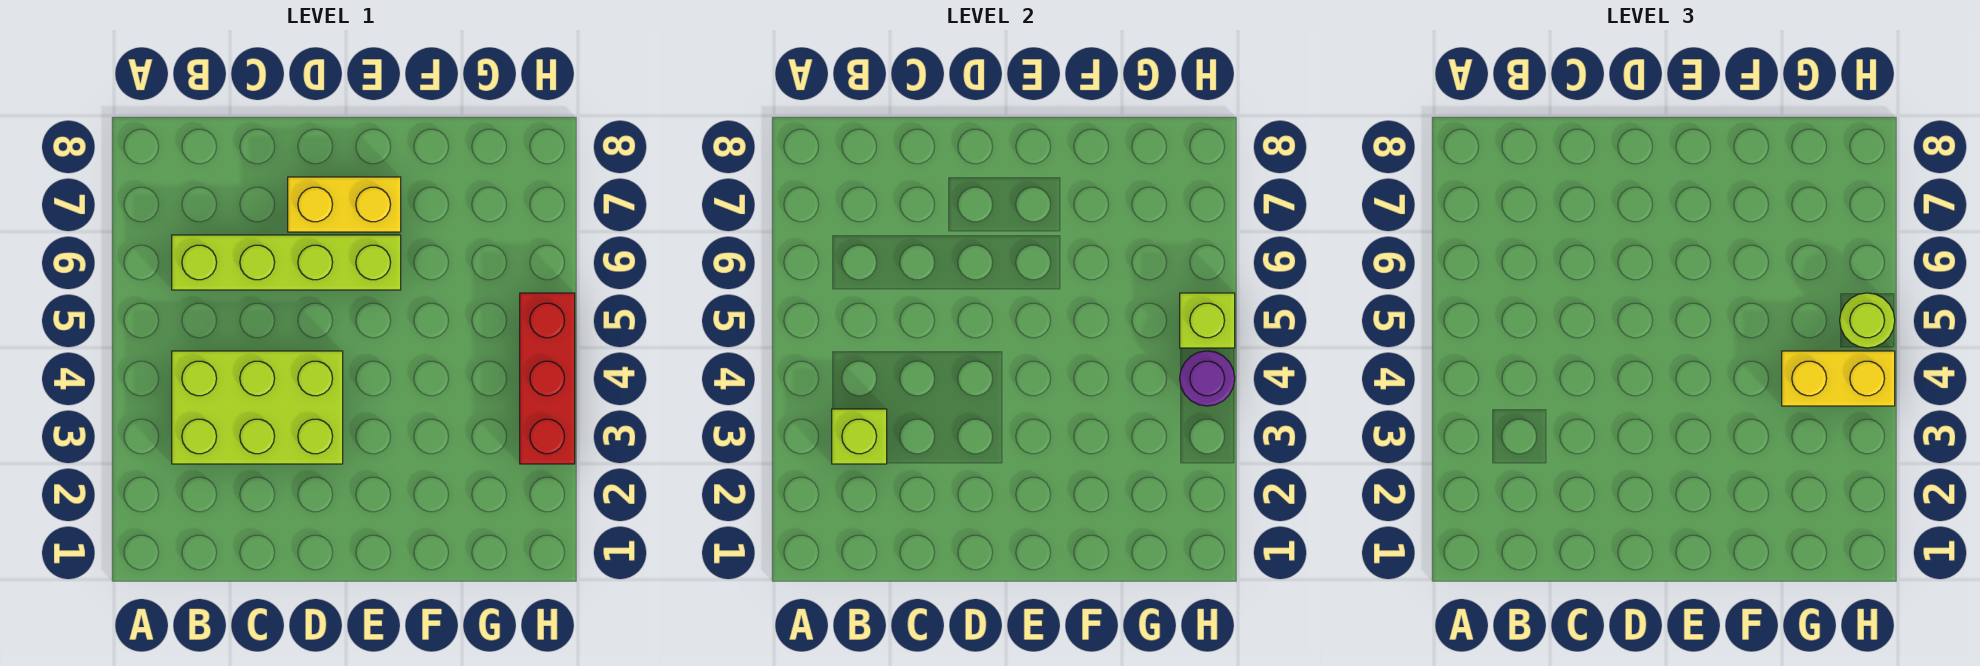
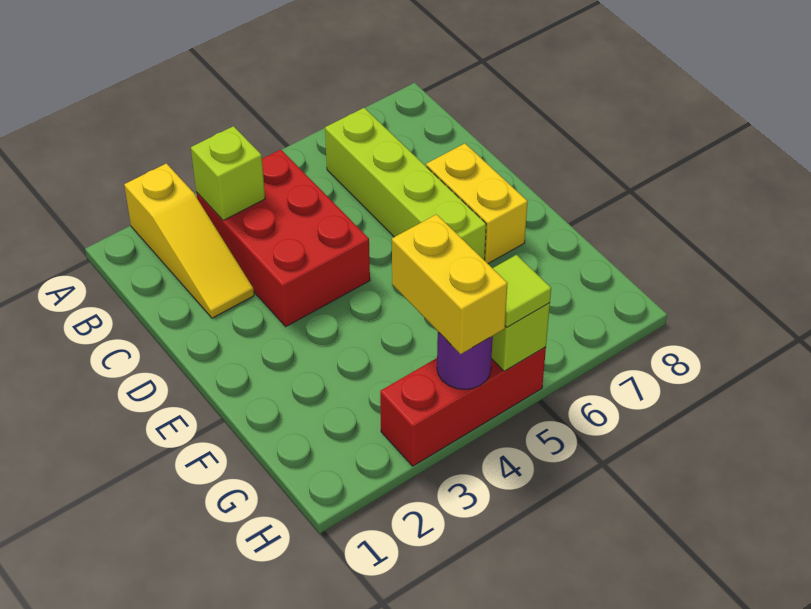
none -> yellow slope A2:C2 level 1 top A
lime brick B3:D4 level 1 -> red brick B3:D4 level 1
lime round brick H5 level 3 -> lime tile H5 level 3

